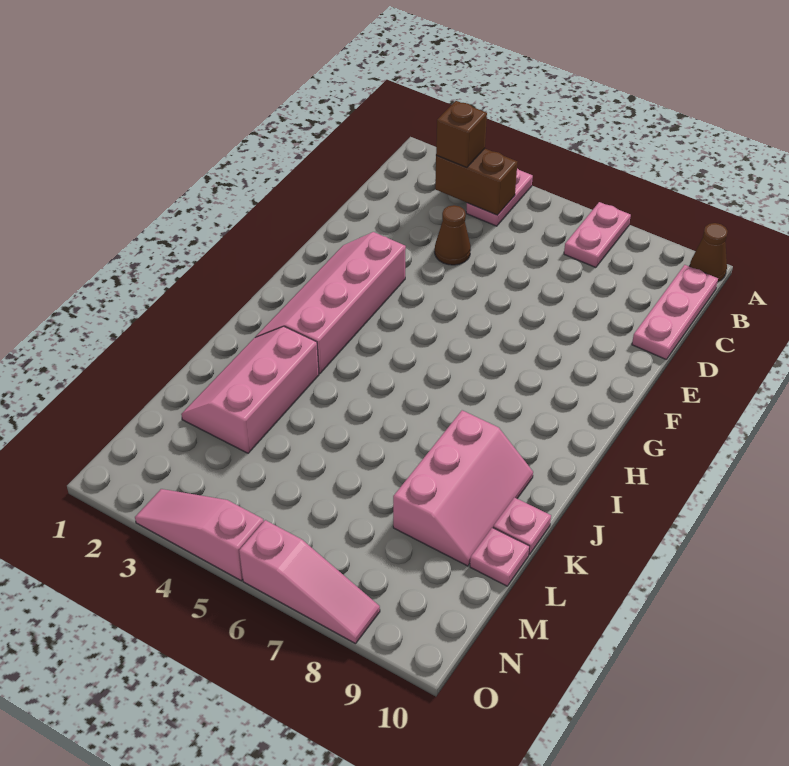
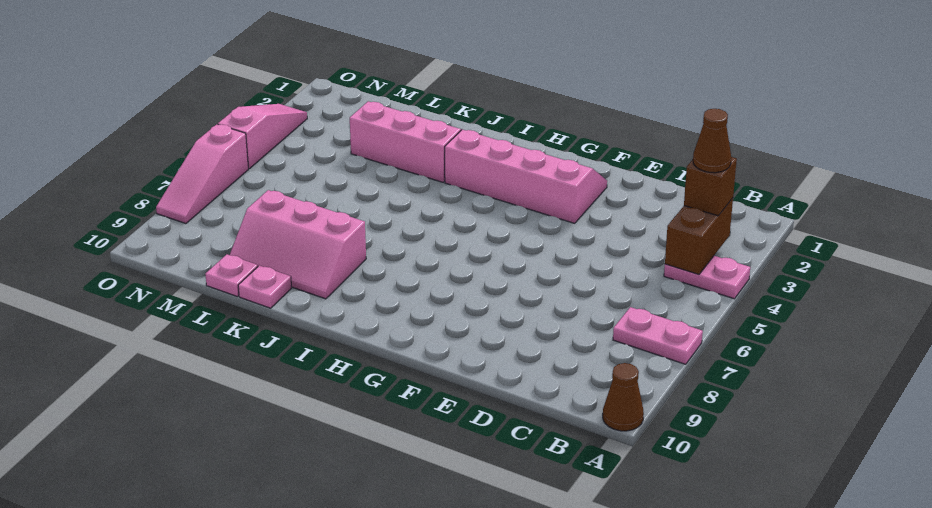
pink plate B10:D10 level 1 -> none
brown cone D4 level 1 -> brown cone B3 level 4

